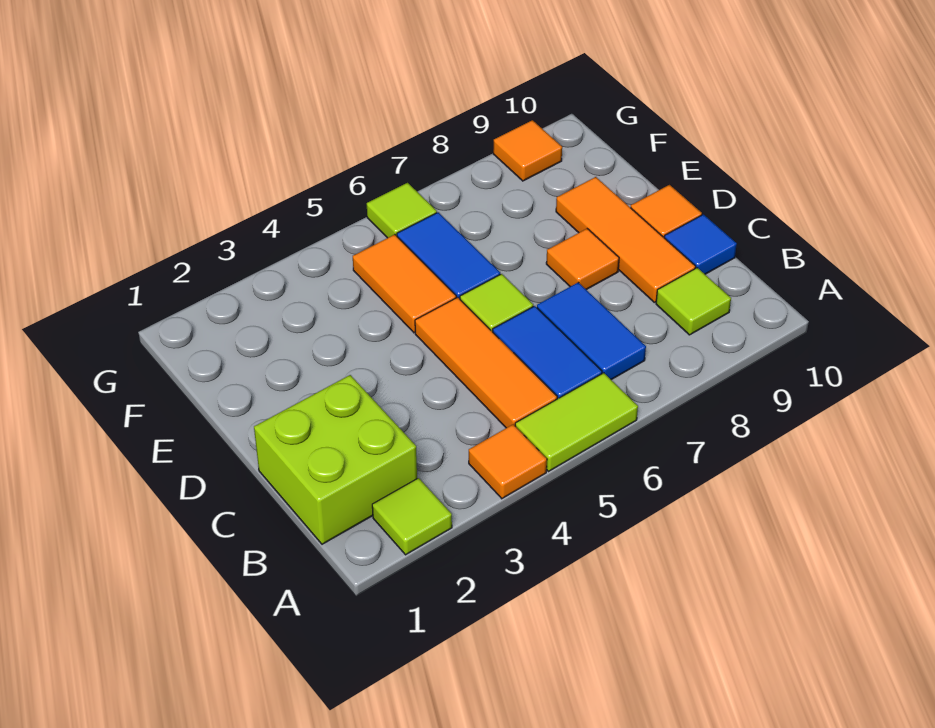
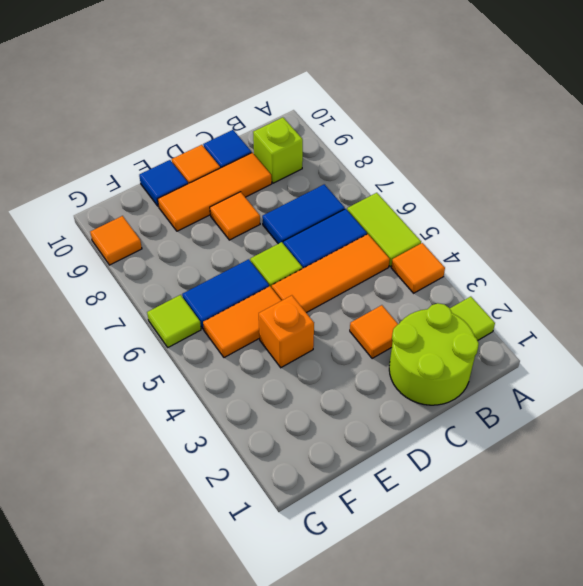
lime brick B1:C2 level 1 -> lime round brick B1:C2 level 1
lime tile B9 level 1 -> lime brick B9 level 1
none -> orange tile C3 level 1
none -> orange brick E4 level 1
none -> blue tile E10 level 1

